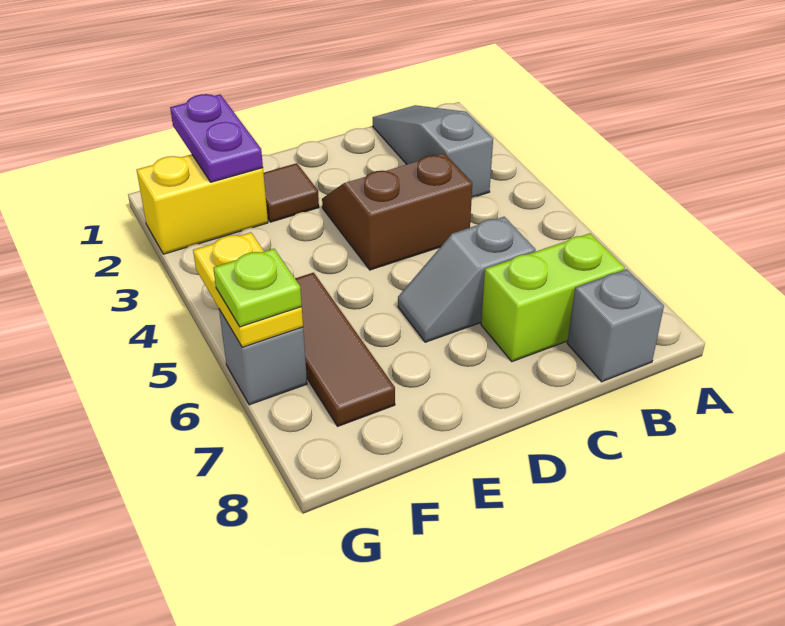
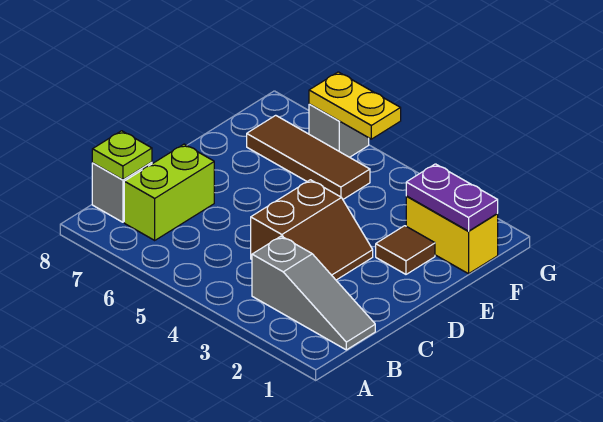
grey slope C6:D6 level 1 top C -> none
yellow brick F2:G2 level 1 -> yellow brick F1:F2 level 1
lime plate G6 level 3 -> lime plate B8 level 2

